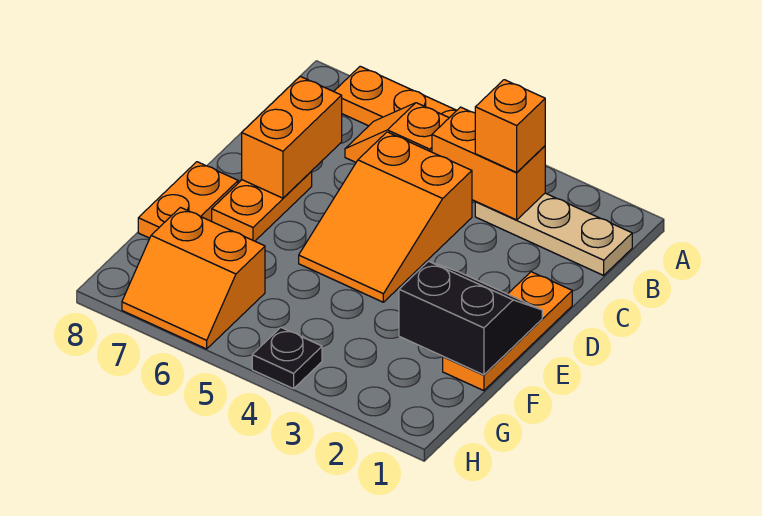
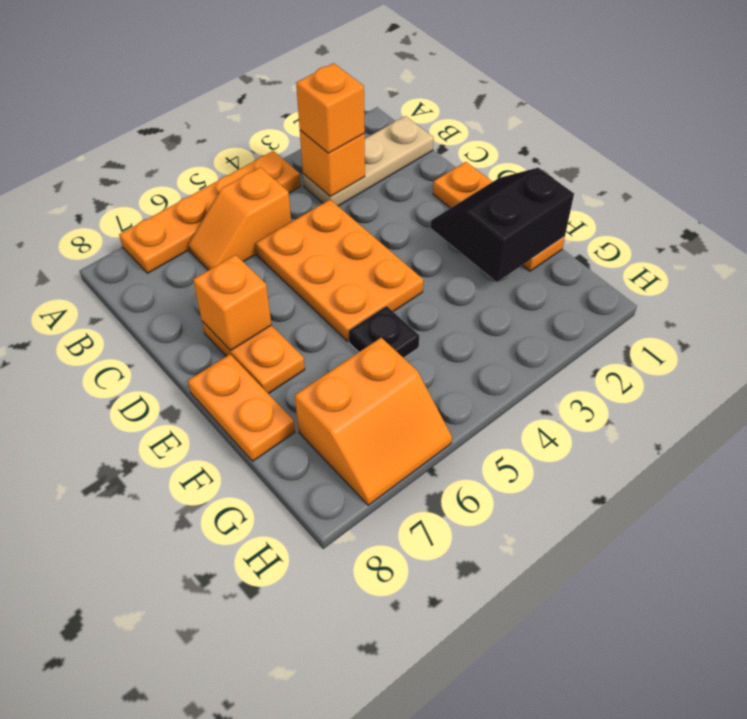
orange brick B3:B4 level 2 -> orange brick B3 level 2
orange slope C4:E5 level 1 top C -> orange plate C4:E5 level 1
orange brick C7:D7 level 2 -> orange brick D7 level 2
black plate H4 level 1 -> black plate F5 level 1

